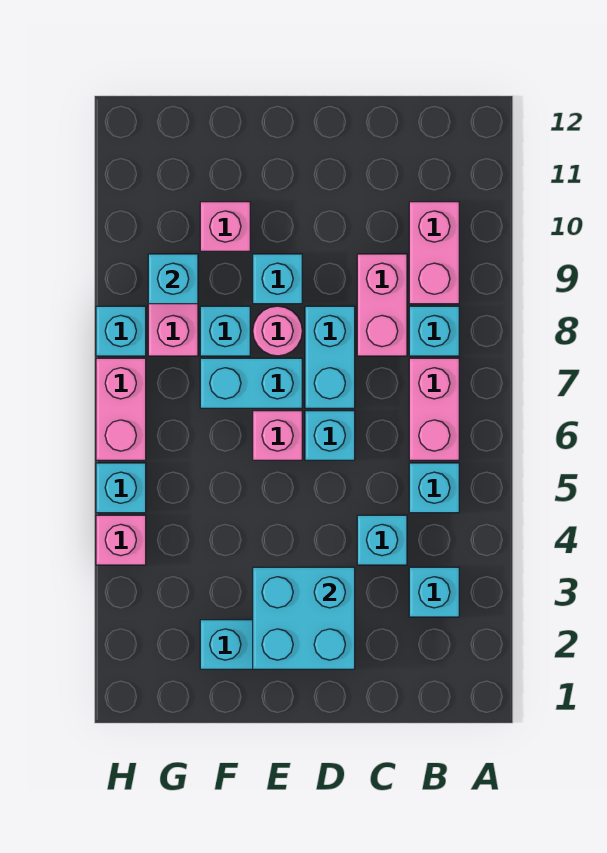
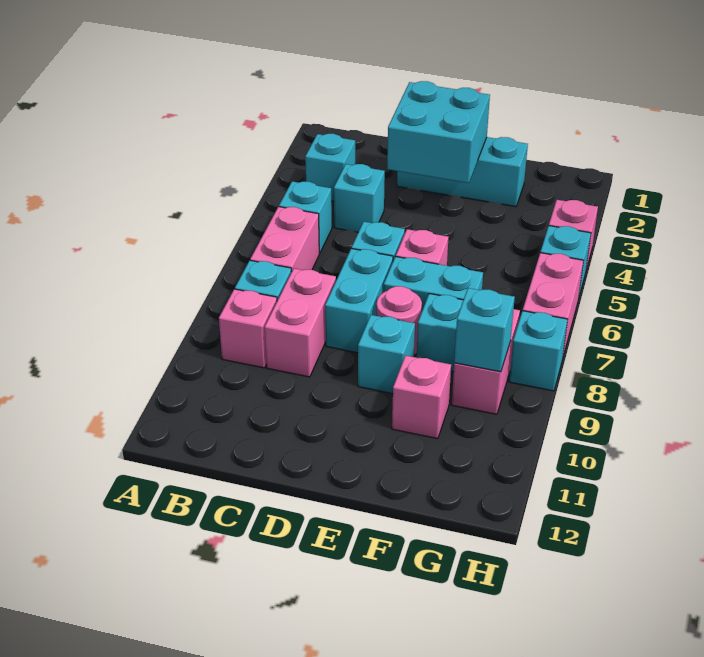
pink brick B9:B10 level 1 -> pink brick B9 level 1

